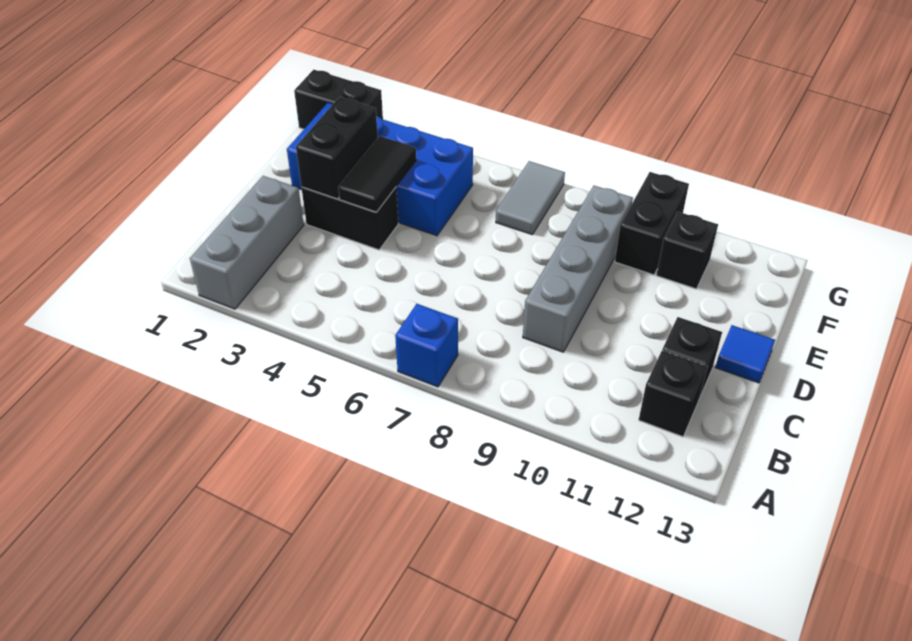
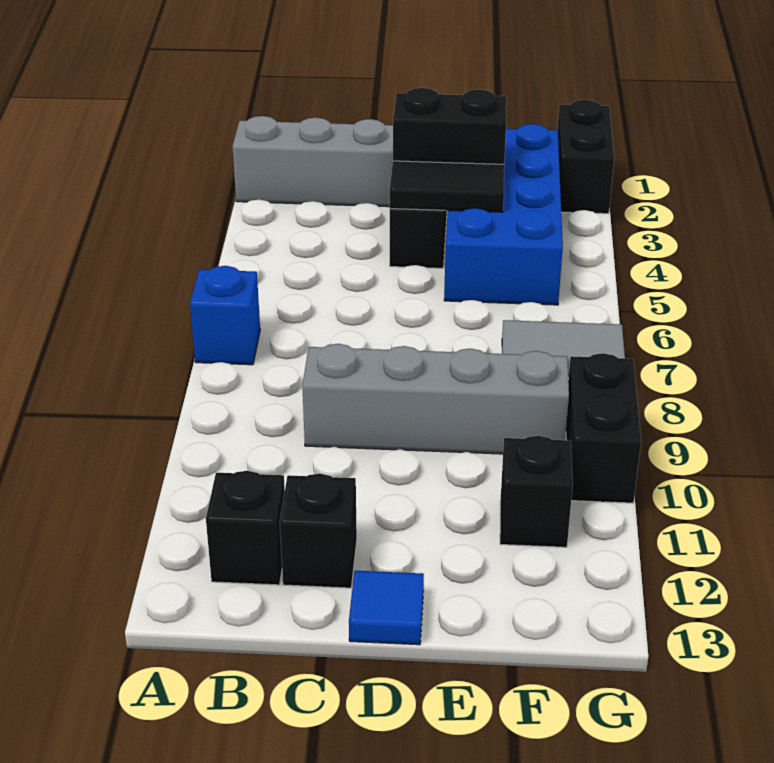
black brick F10:G10 level 1 -> black brick G9:G10 level 1

